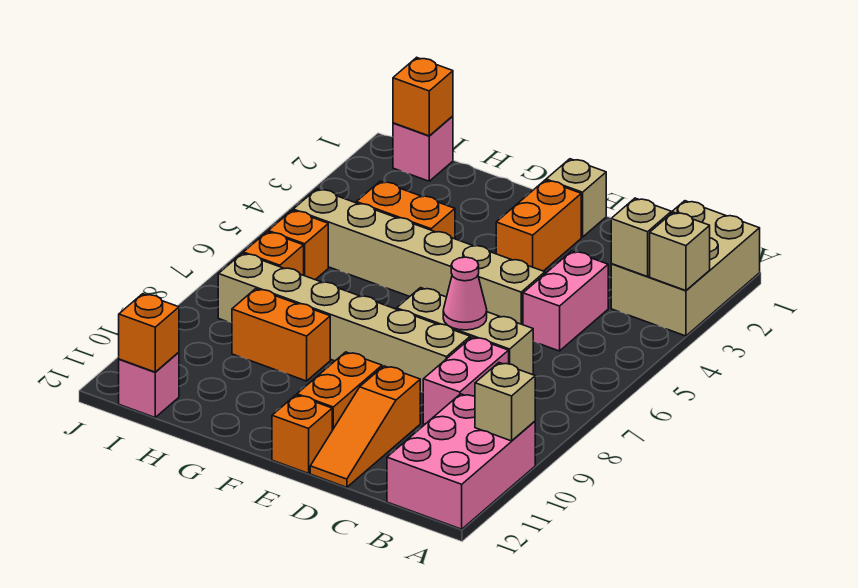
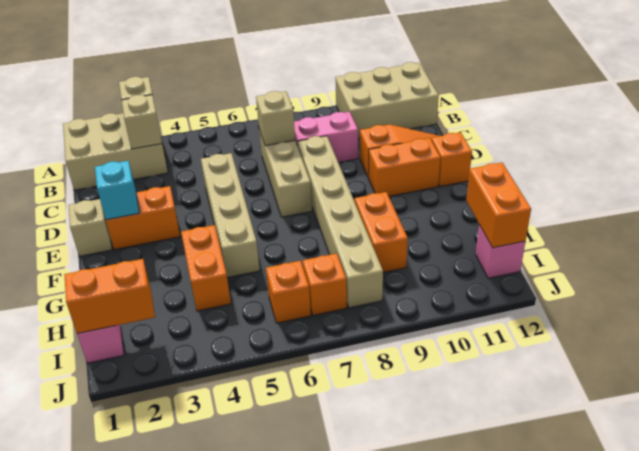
pink brick A10:B12 level 1 -> tan brick A10:B12 level 1
tan brick A10 level 2 -> tan brick C7 level 2
pink brick C4:C5 level 1 -> none
tan brick D5:I5 level 1 -> tan brick D5:G5 level 1
pink cone D7 level 2 -> none
none -> cyan brick E2 level 2
orange brick I1 level 2 -> orange brick I1:I2 level 2
orange brick I12 level 2 -> orange brick H12:I12 level 2

